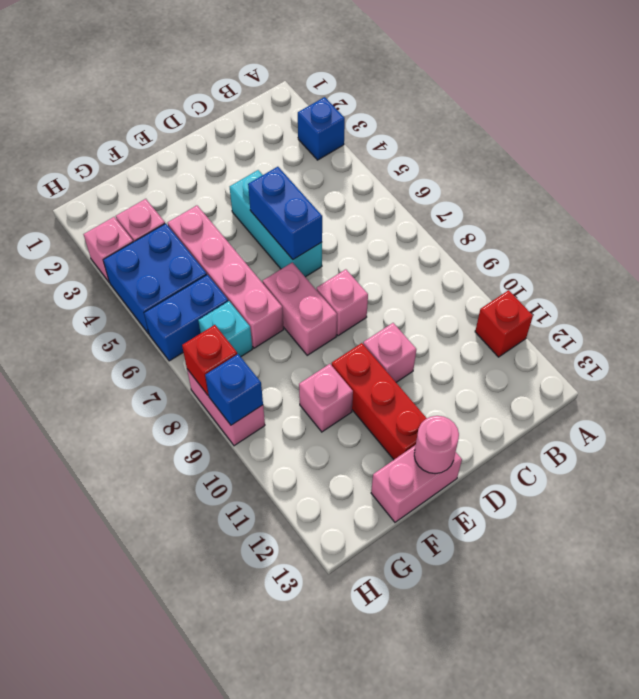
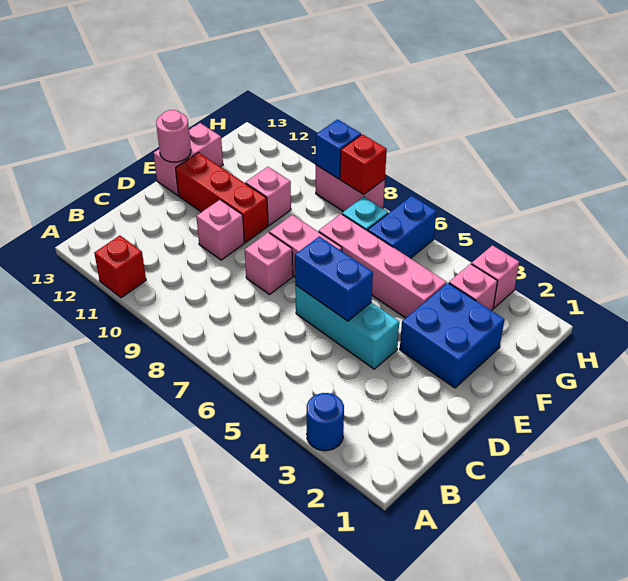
blue brick A3 level 1 -> blue round brick A3 level 1
blue brick G4:H5 level 1 -> blue brick E2:F3 level 1

